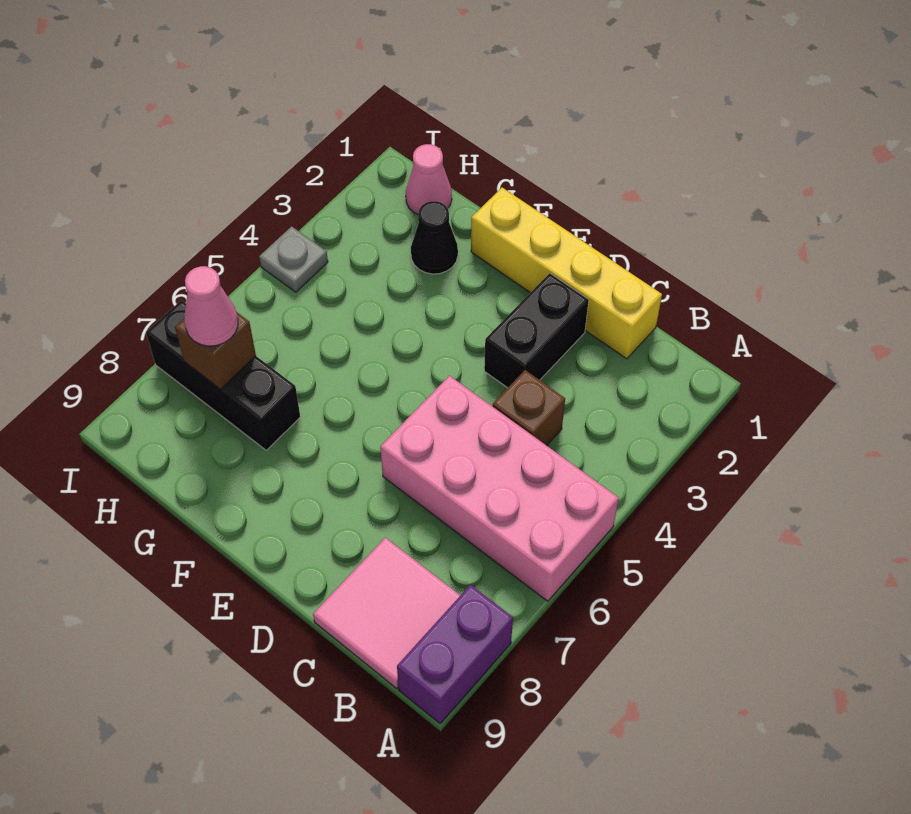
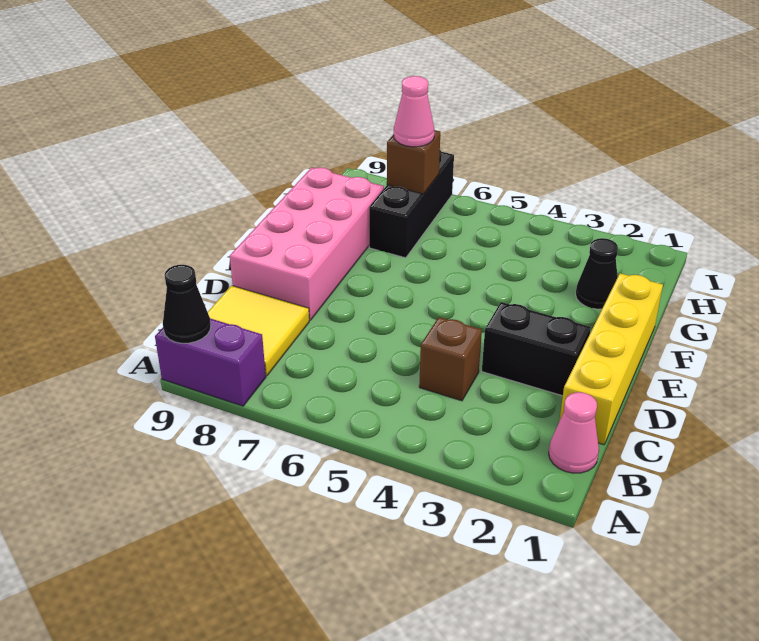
pink brick A5:D6 level 1 -> pink brick D8:G9 level 1
none -> black cone A9 level 2
pink tile B8:C9 level 1 -> yellow tile B8:C9 level 1
pink cone H1 level 1 -> pink cone B1 level 1
grey plate I4 level 1 -> none

